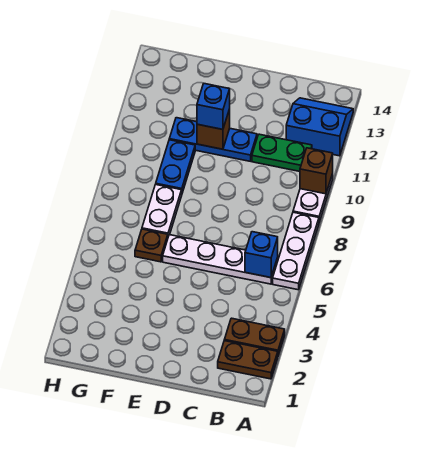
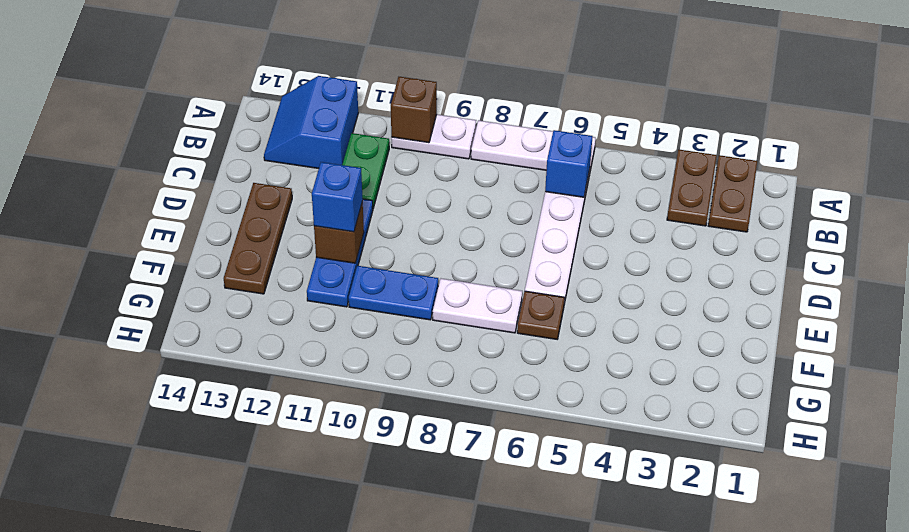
none -> brown plate D13:F13 level 1

